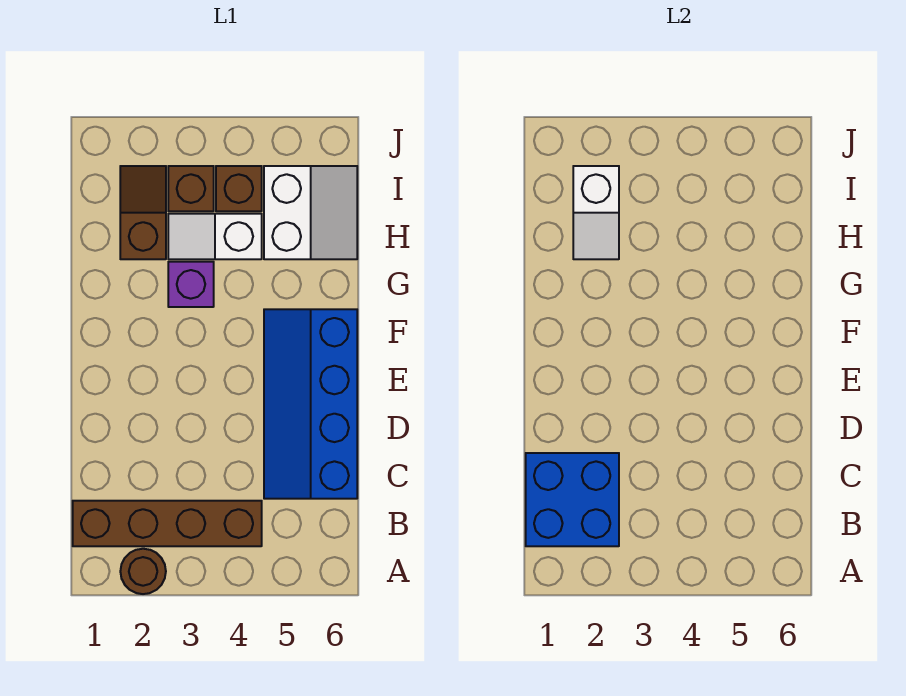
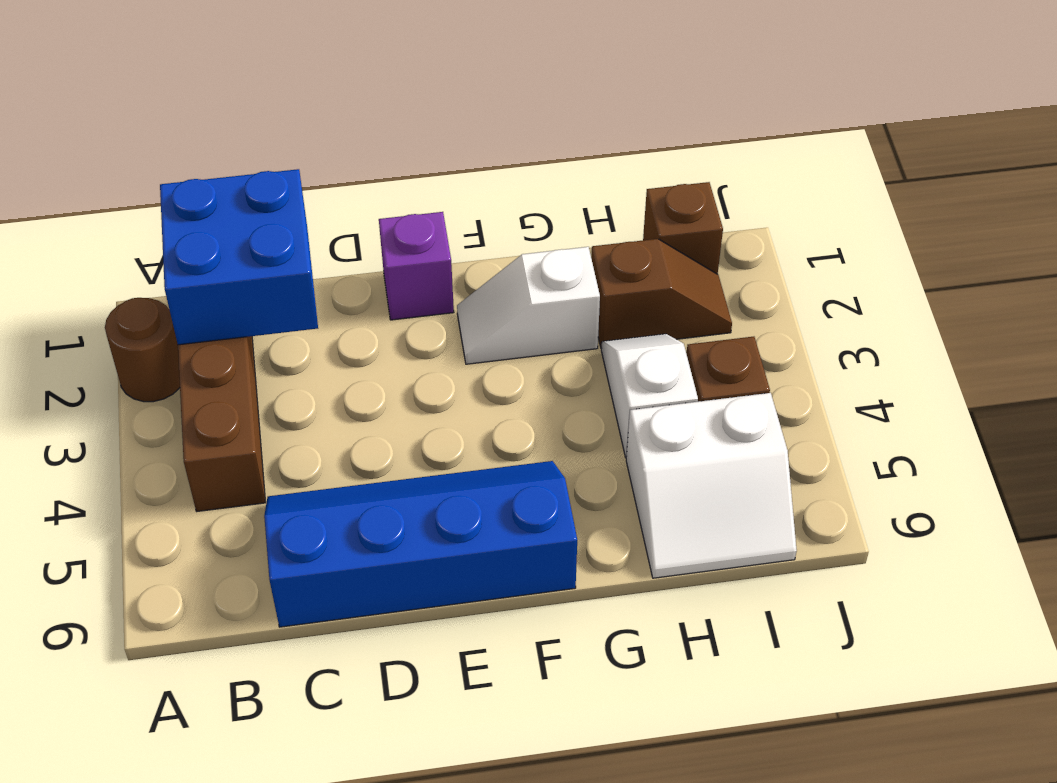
purple brick G3 level 1 -> purple brick E1 level 1
white slope H2:I2 level 2 top I -> white slope F2:G2 level 1 top G
brown brick I3 level 1 -> brown brick I1 level 1

